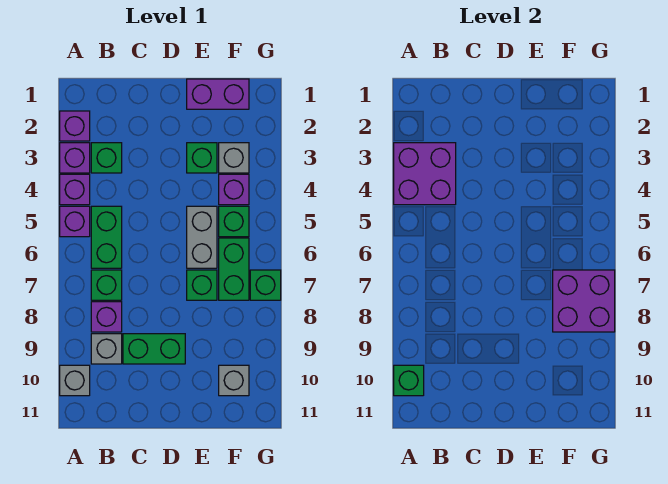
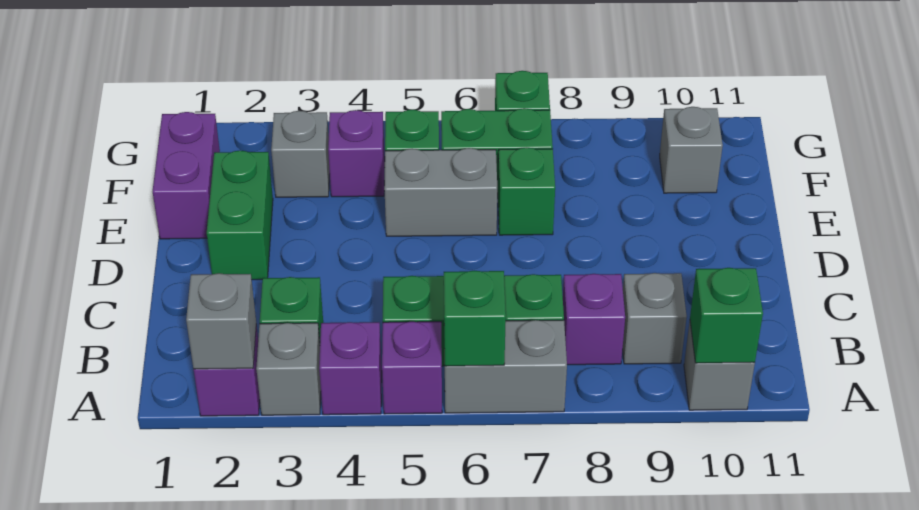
none -> grey brick A2 level 2
purple brick A3 level 1 -> grey brick A3 level 1
purple brick A3:B4 level 2 -> none
none -> grey brick A6:A7 level 1
green brick C9:D9 level 1 -> green brick D2:E2 level 1
green brick E3 level 1 -> green brick A6 level 2
purple brick F7:G8 level 2 -> none

